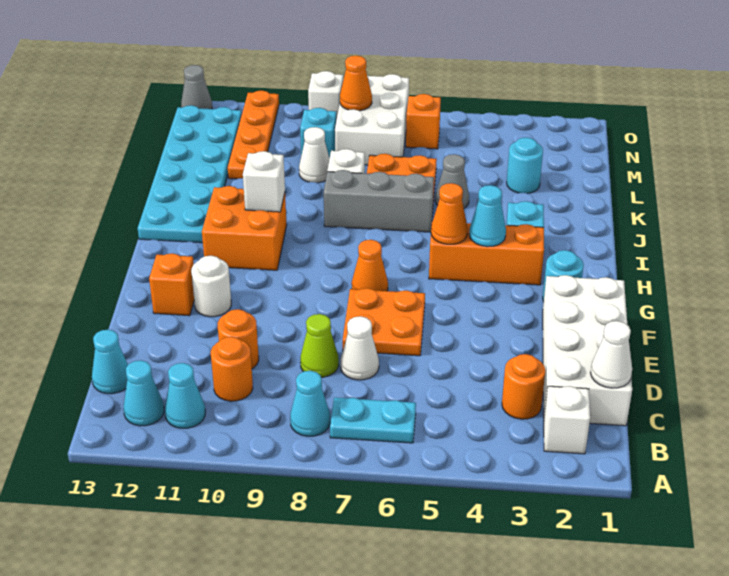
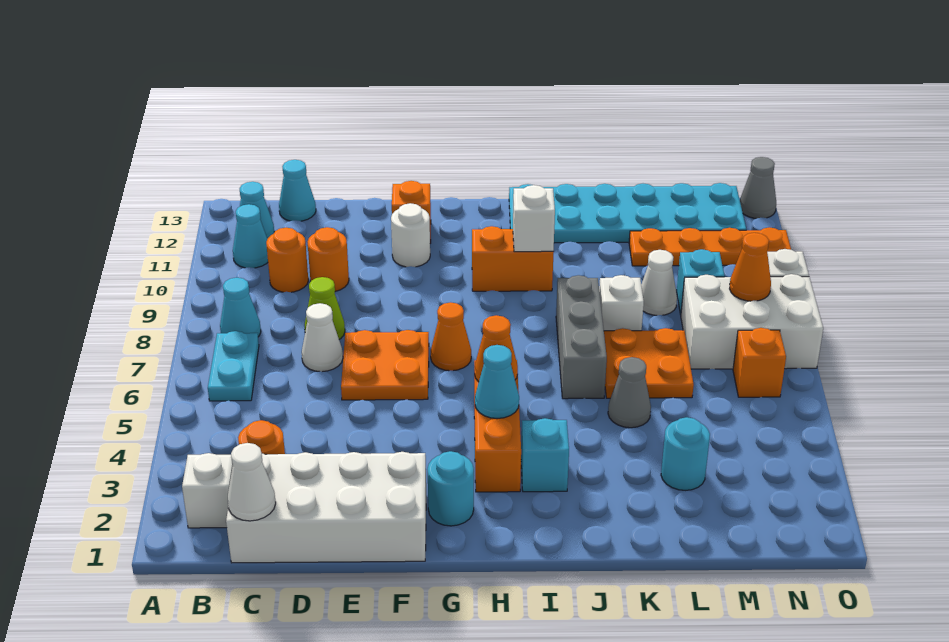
orange brick H10:I11 level 1 -> orange brick H10:I10 level 1

